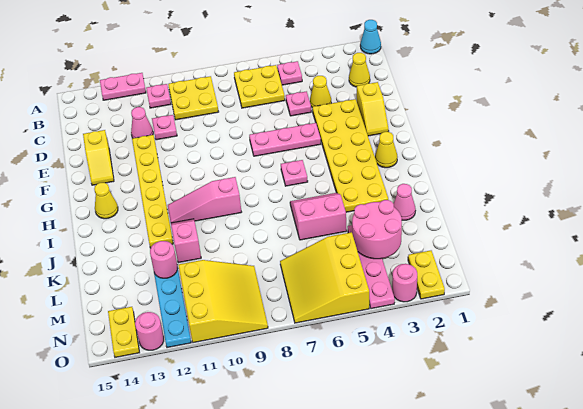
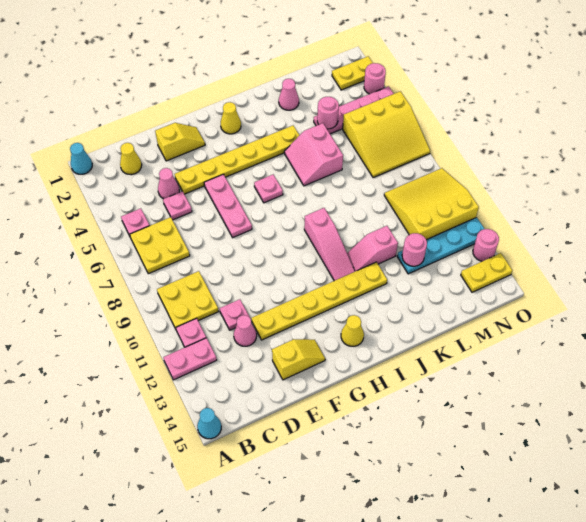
pink plate A12:A13 level 1 -> pink plate A12:B12 level 1
none -> cyan cone A15 level 1
yellow cone D4 level 1 -> pink cone D4 level 1
yellow plate E3:J4 level 1 -> yellow plate E4:J4 level 1
pink round brick L3:M4 level 2 -> pink round brick L4 level 2

